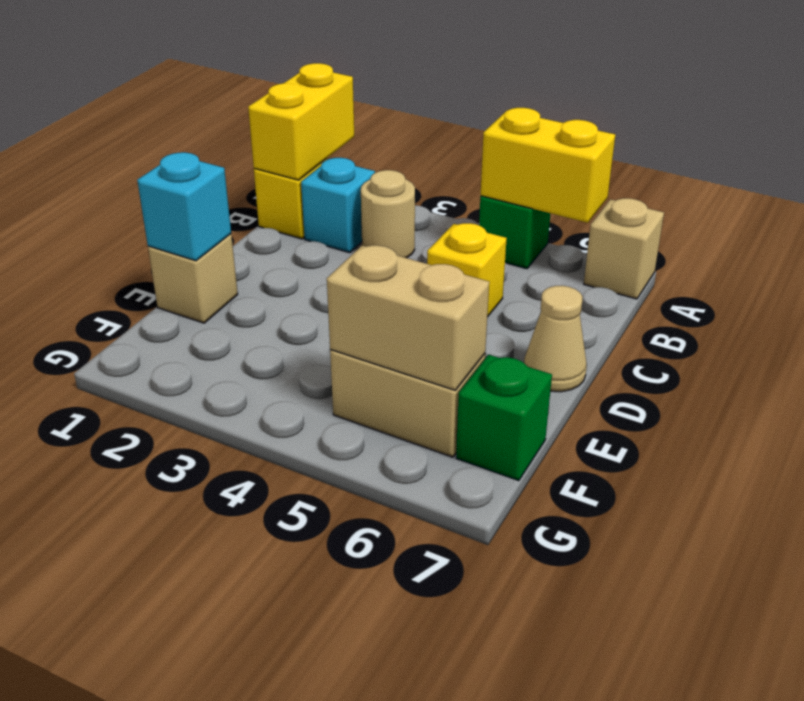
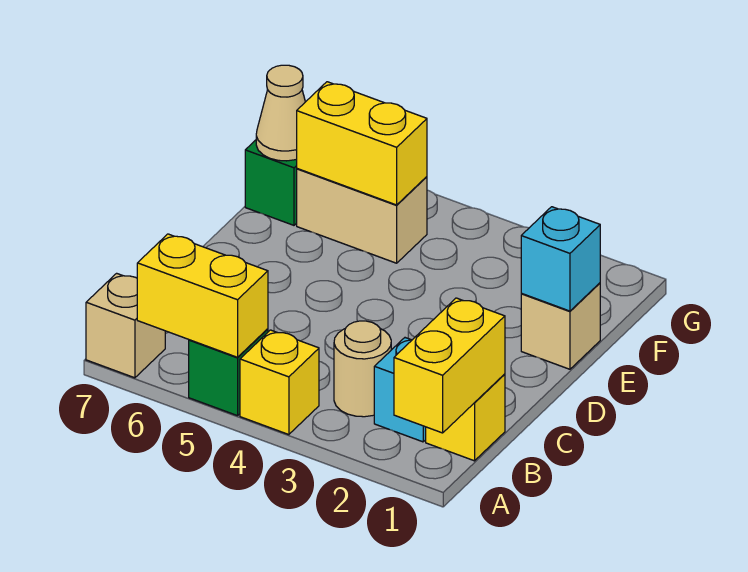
yellow brick C5 level 1 -> yellow brick A4 level 1
tan cone D7 level 1 -> tan cone F7 level 2
tan brick F5:F6 level 2 -> yellow brick F5:F6 level 2

